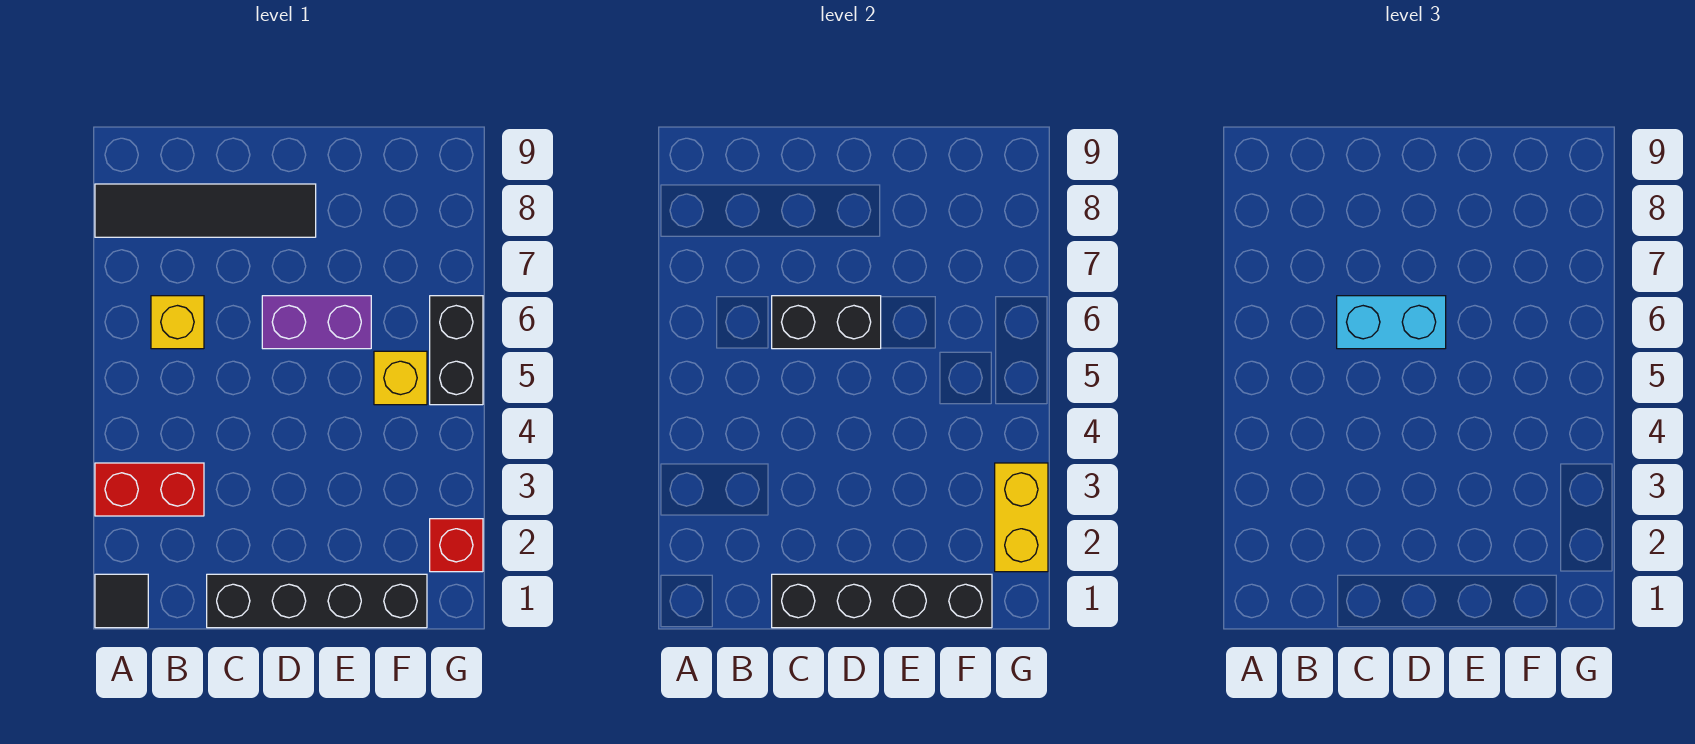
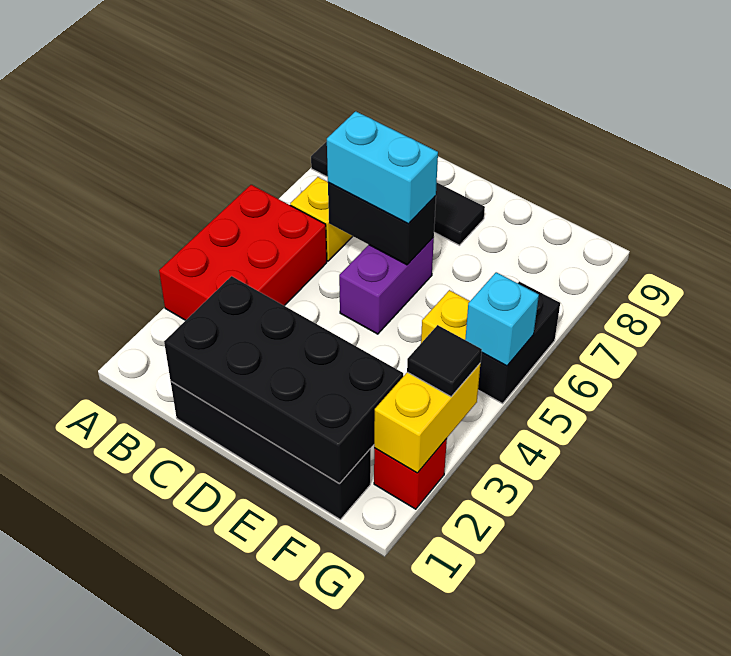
black tile A1 level 1 -> black tile G3 level 3
red brick A3:B3 level 1 -> red brick A3:B5 level 1
black brick C1:F1 level 2 -> black brick C1:F2 level 2
purple brick D6:E6 level 1 -> purple brick D5:D6 level 1
none -> cyan brick G5 level 2

